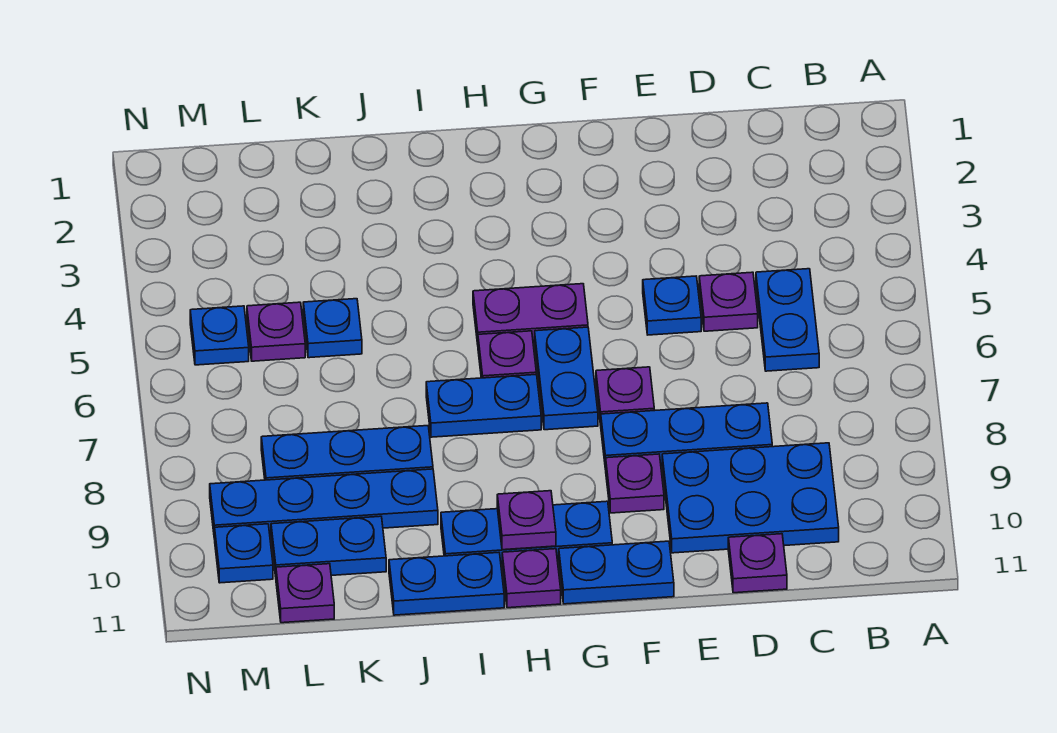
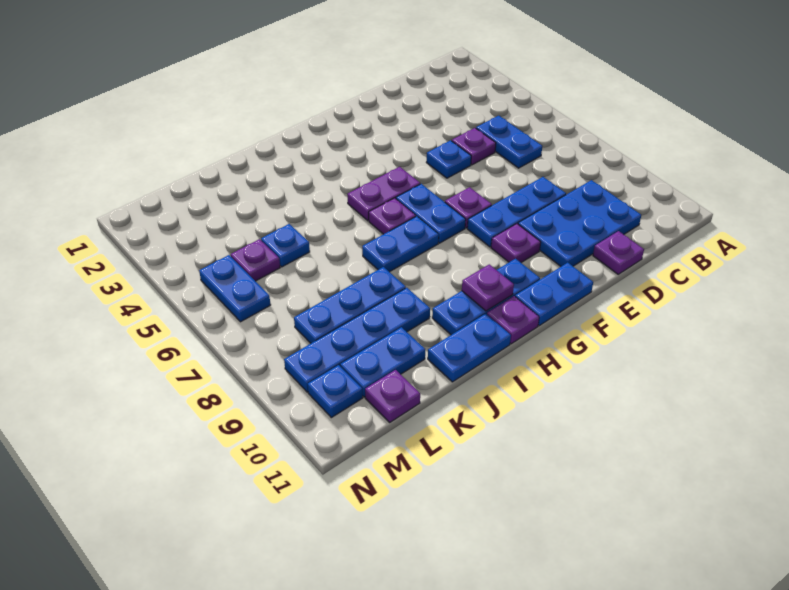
blue plate M5 level 1 -> blue plate M5:M6 level 1

